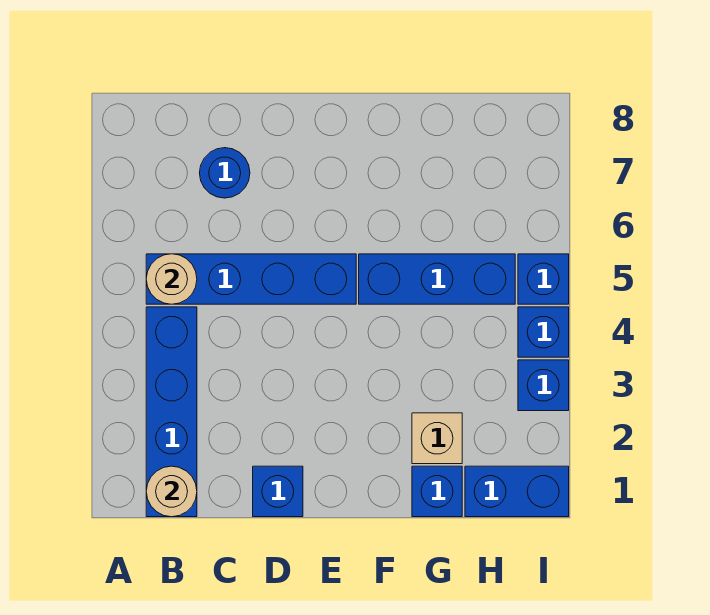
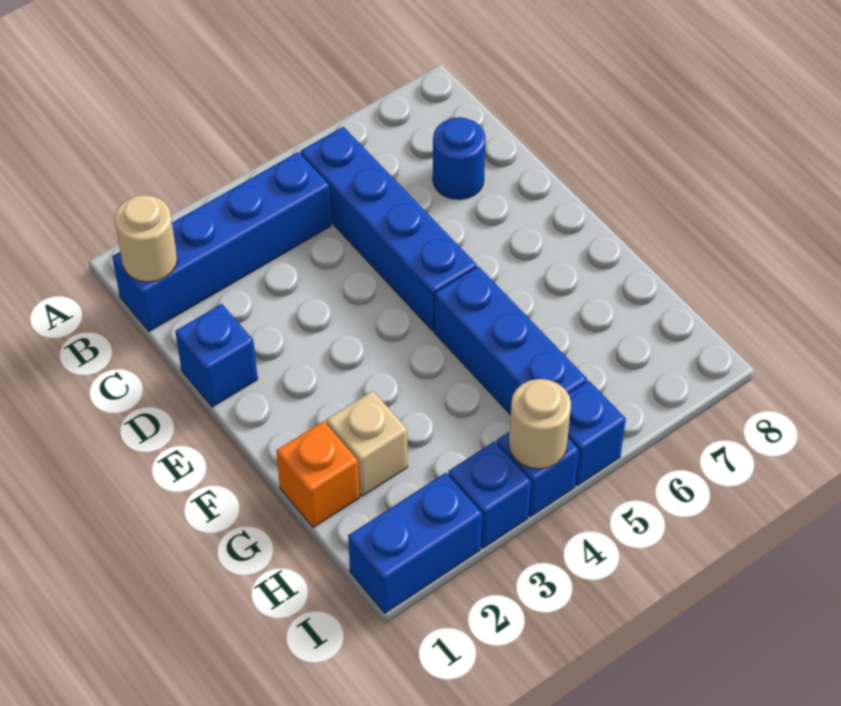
tan round brick B5 level 2 -> tan round brick I4 level 2
blue brick G1 level 1 -> orange brick G1 level 1
blue brick H1:I1 level 1 -> blue brick I1:I2 level 1

